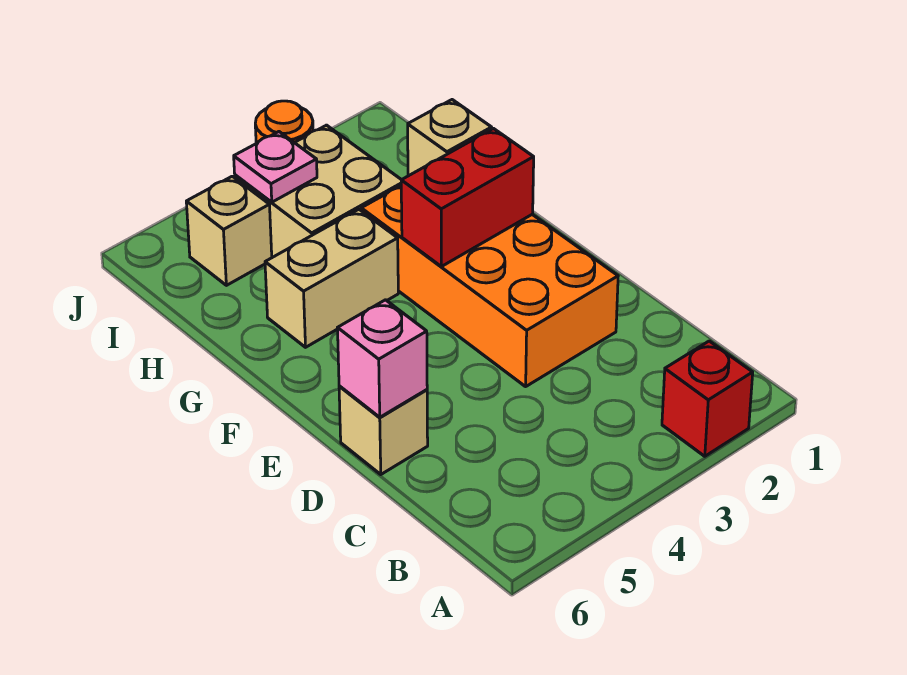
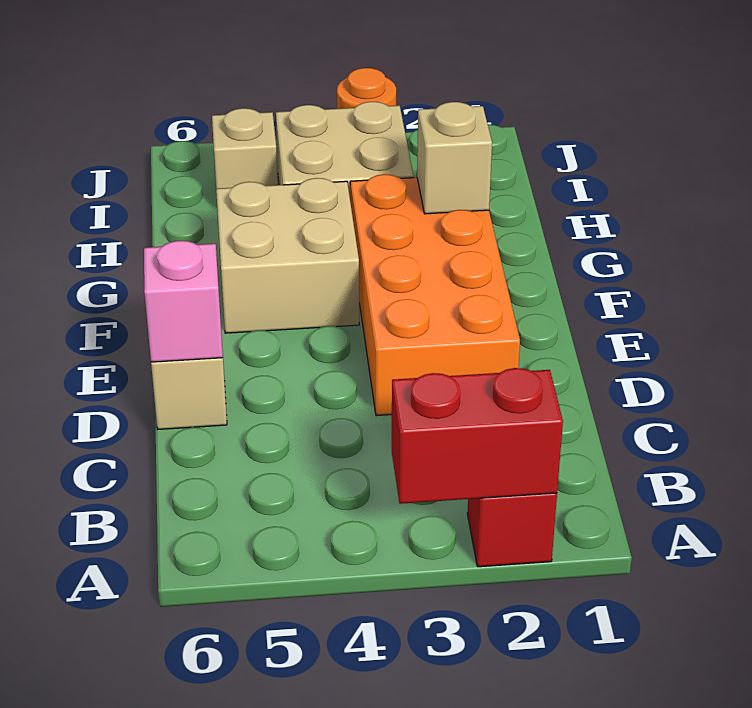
red brick F2:F3 level 2 -> red brick A2:A3 level 2
tan brick G4:G5 level 1 -> tan brick F4:G5 level 1
pink plate I4 level 2 -> none

